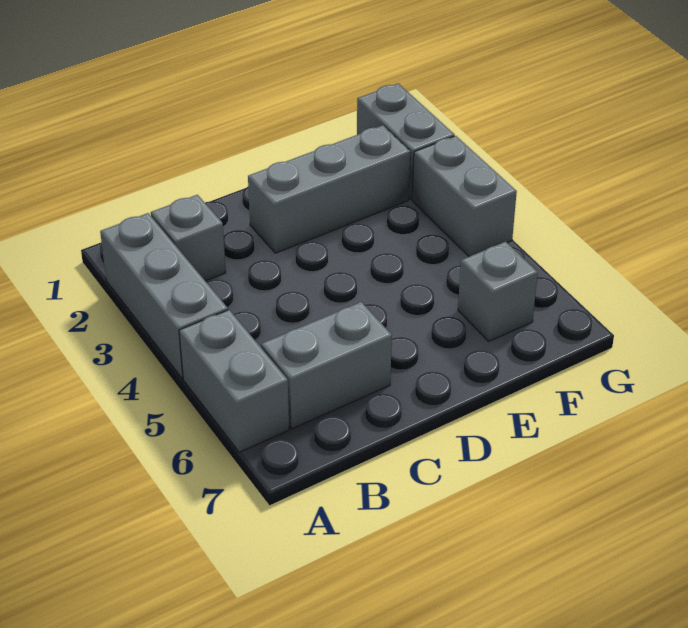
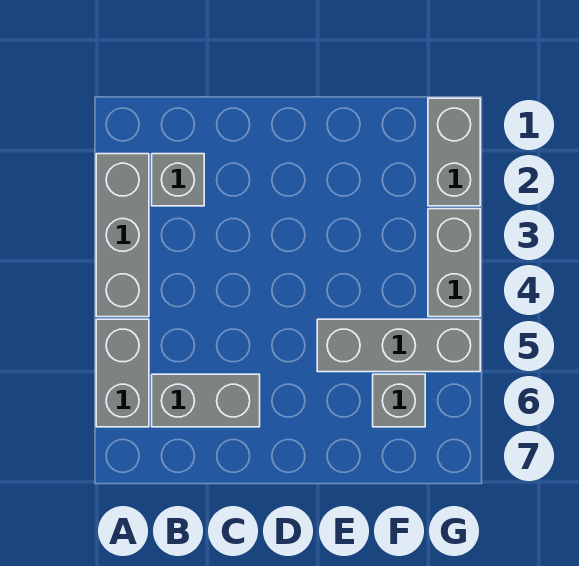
grey brick D2:F2 level 1 -> grey brick E5:G5 level 1

